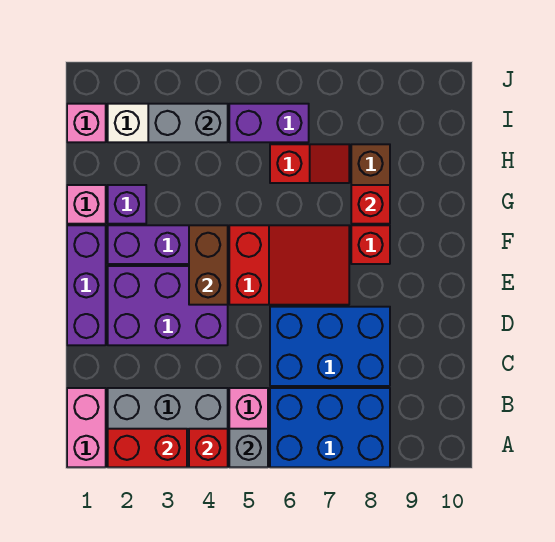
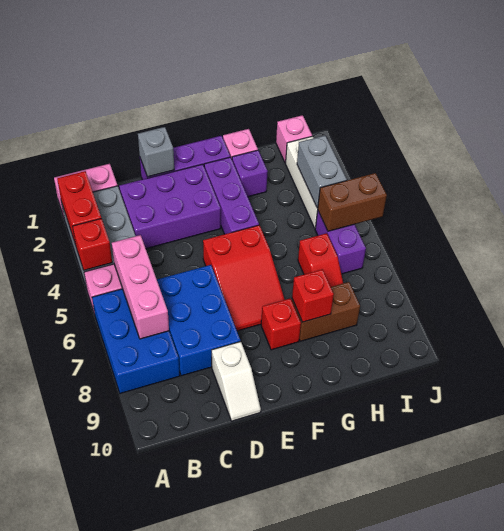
grey brick A5 level 2 -> grey brick D1 level 2
none -> pink brick B5:B7 level 2
purple brick D2:E4 level 1 -> purple brick C2:E3 level 1
none -> white slope D9:D10 level 1 top 9
brown brick E4:F4 level 2 -> brown brick I5:J5 level 2

